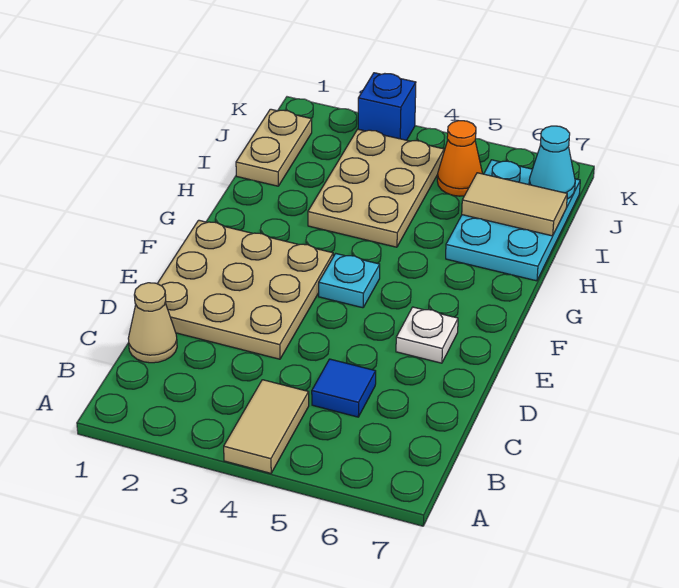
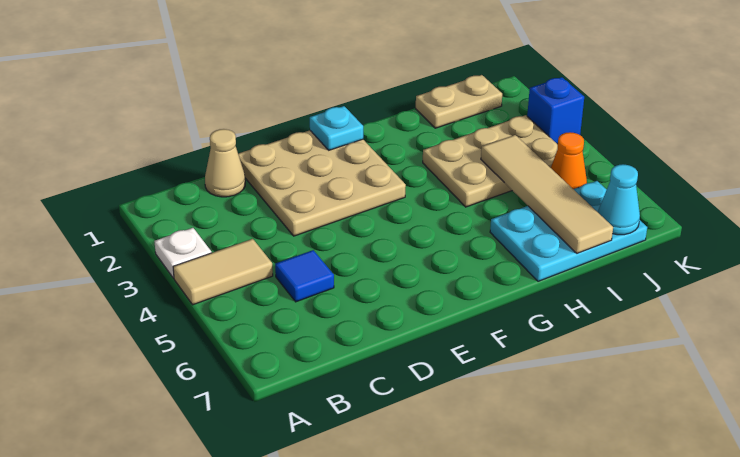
white plate E6 level 1 -> white plate A3 level 1
cyan plate F4 level 1 -> cyan plate F1 level 2
tan tile I6:I7 level 2 -> tan tile I4:I7 level 2

